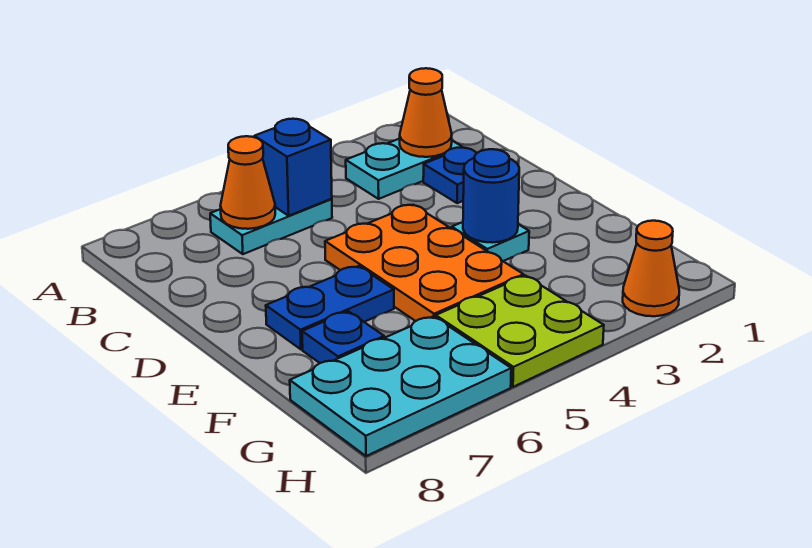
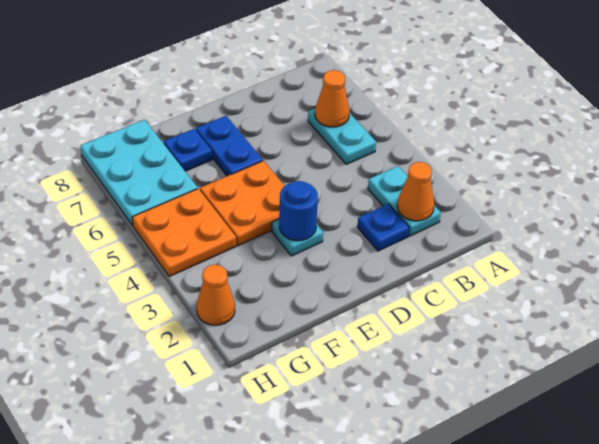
blue brick B5 level 2 -> none
orange plate D4:F5 level 1 -> orange plate E4:F5 level 1
lime plate G4:H5 level 1 -> orange plate G4:H5 level 1

